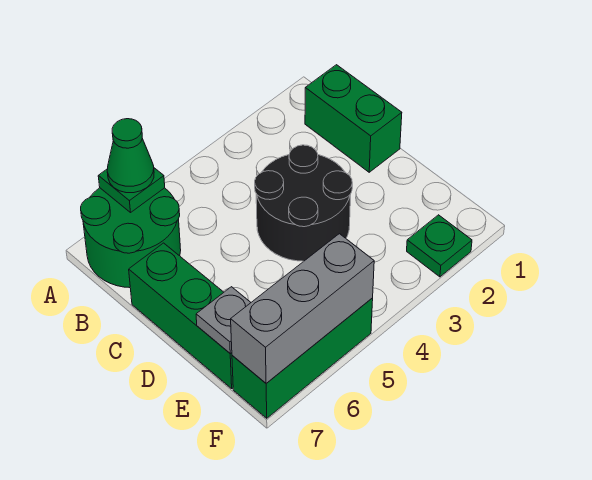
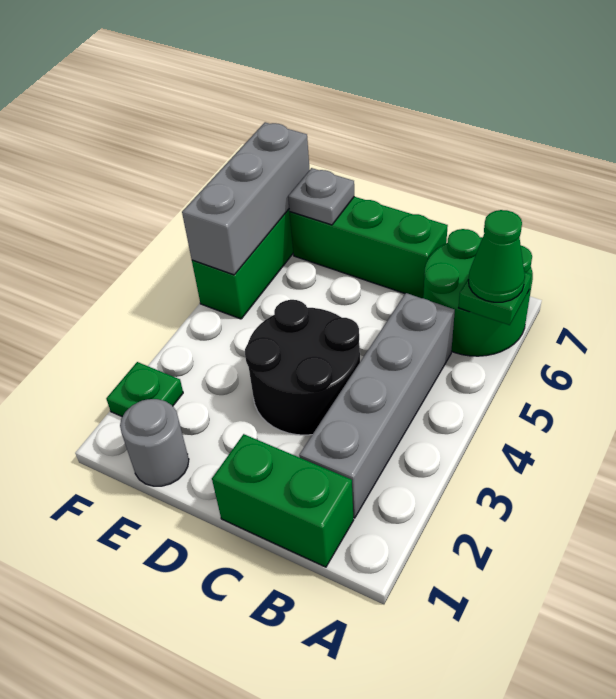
none -> grey brick B2:B5 level 1
none -> grey round brick E1 level 1

